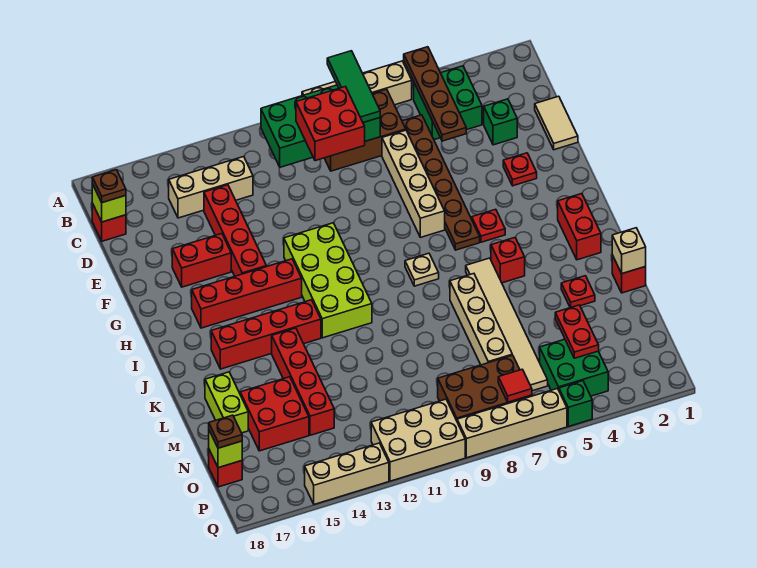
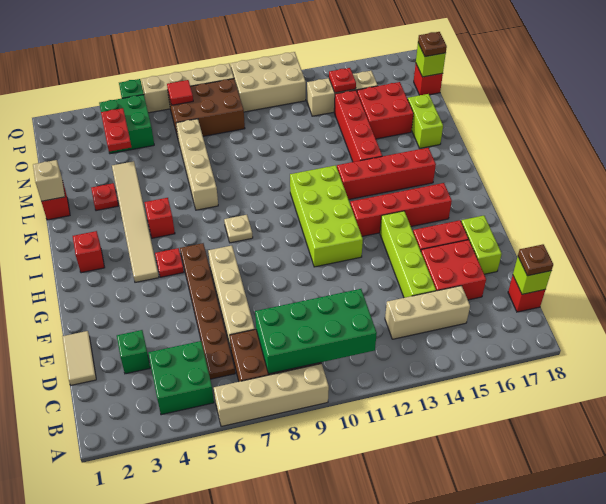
brown plate A5:D5 level 2 -> none
green tile A8:C8 level 3 -> none
red brick C9:D10 level 3 -> red brick D15:E16 level 1
red brick D14:G14 level 1 -> lime brick D14:G14 level 1
none -> lime brick E17:F17 level 1
red plate F3 level 1 -> red plate O14 level 2
red brick I2:J2 level 1 -> red brick I2 level 1
tan tile J6:O6 level 1 -> tan tile H4:M4 level 1
tan brick Q13:Q15 level 1 -> tan brick O13:O15 level 1

